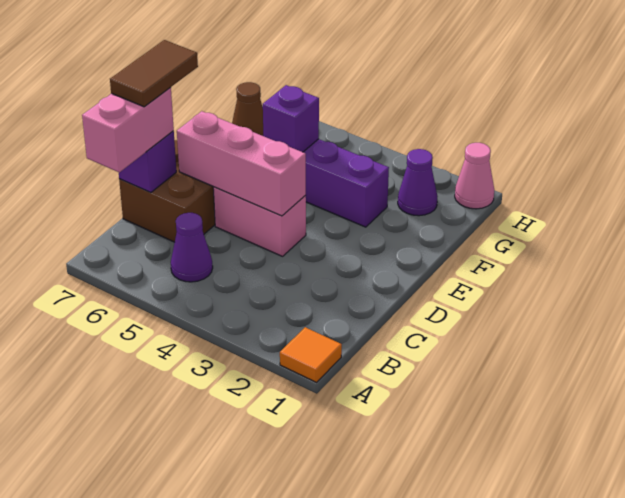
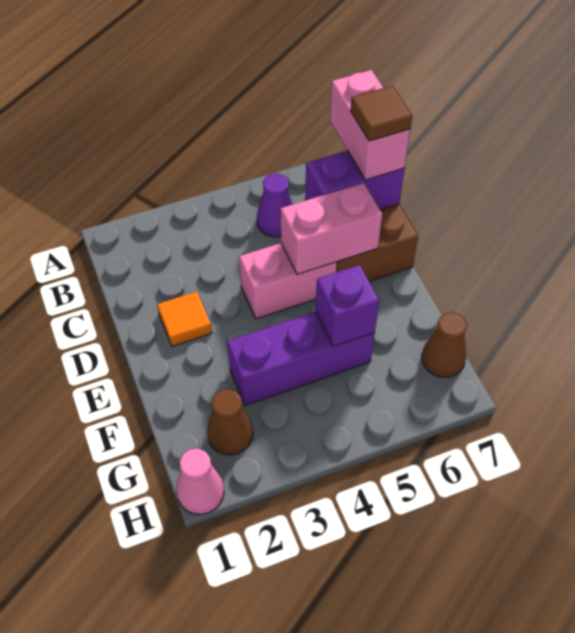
orange tile A1 level 1 -> orange tile D2 level 1
purple brick C7 level 2 -> purple brick C6:C7 level 2
brown tile C7:D7 level 4 -> brown tile C7 level 4
pink brick D4:D6 level 2 -> pink brick D5:D6 level 2
purple cone G2 level 1 -> brown cone G2 level 1

